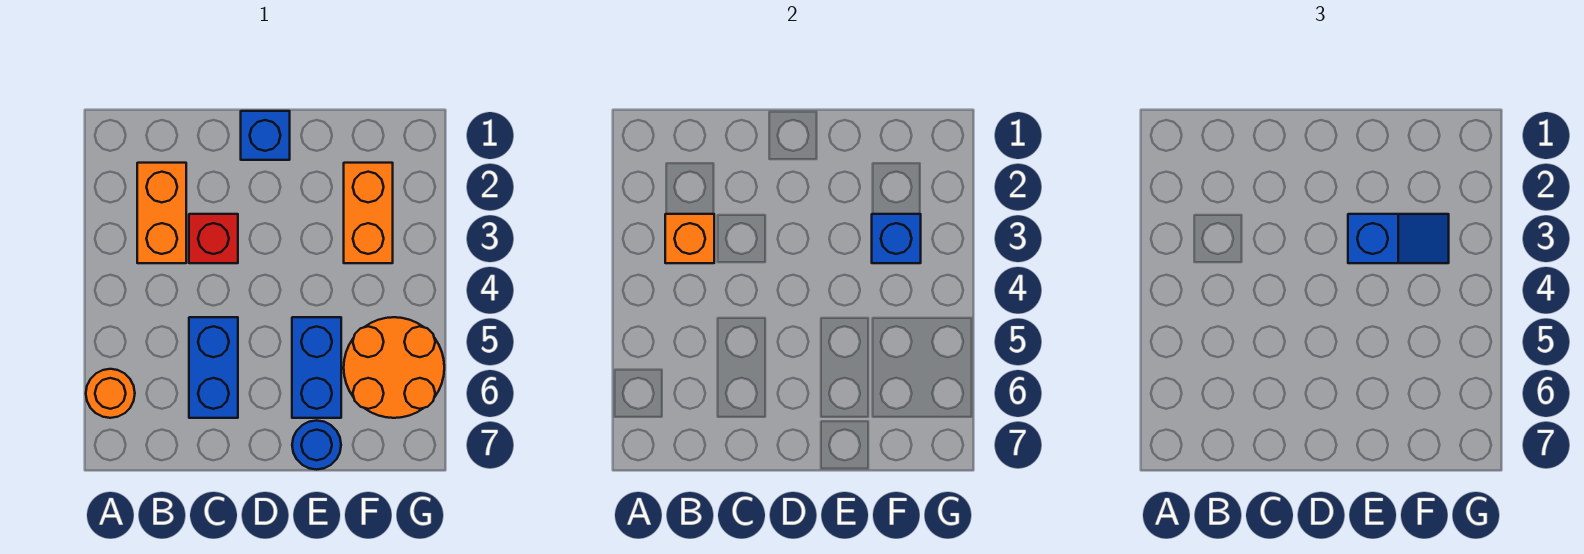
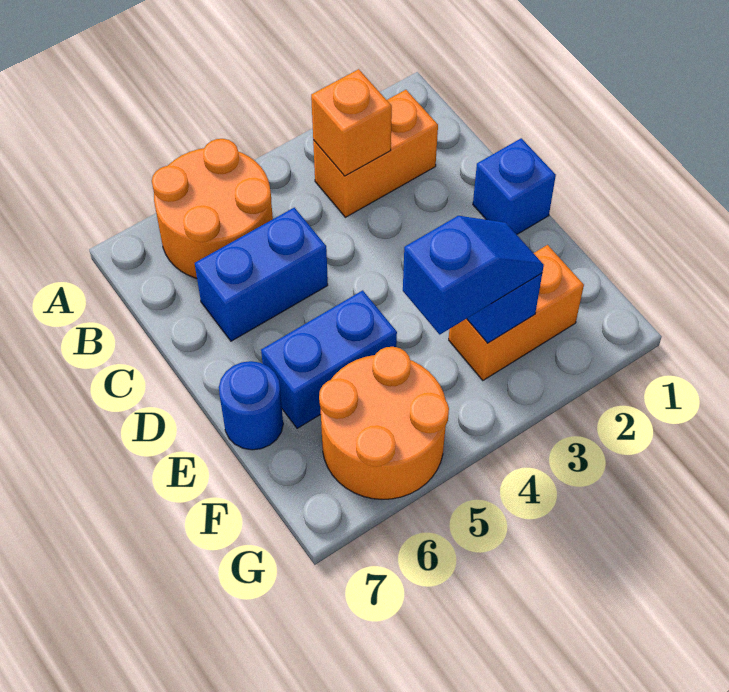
orange round brick A6 level 1 -> orange round brick A5:B6 level 1
red brick C3 level 1 -> none
blue slope E3:F3 level 3 top E -> blue slope F3:F4 level 3 top 4

